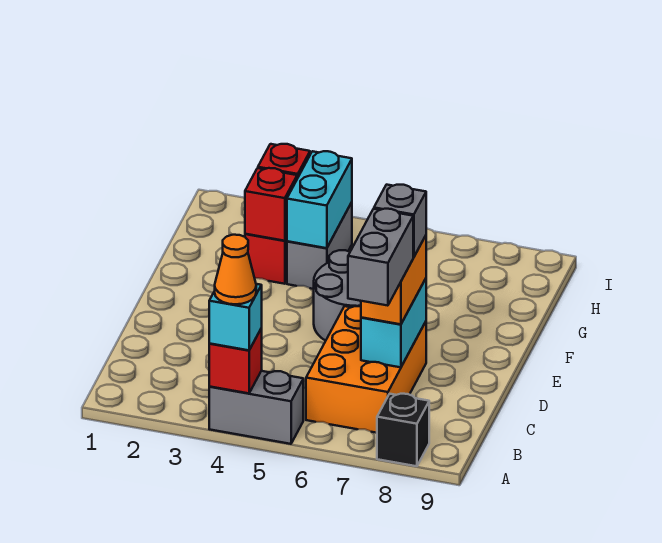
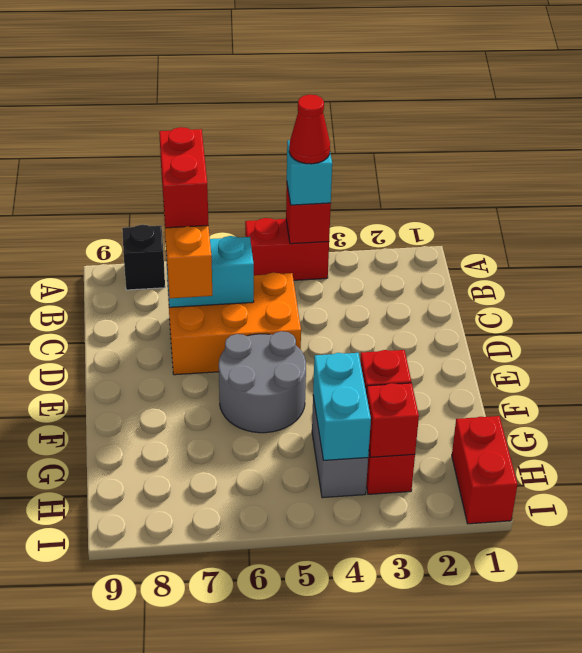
grey brick A4:A5 level 1 -> red brick A4:A5 level 1
orange cone A4 level 4 -> red cone A4 level 4
orange brick B6:D7 level 1 -> orange brick C5:D7 level 1
grey brick B7:C7 level 4 -> red brick B7:C7 level 4
cyan brick C7:D7 level 2 -> cyan brick C6:C7 level 2
grey brick D7 level 4 -> none
none -> red brick H1:I1 level 1

